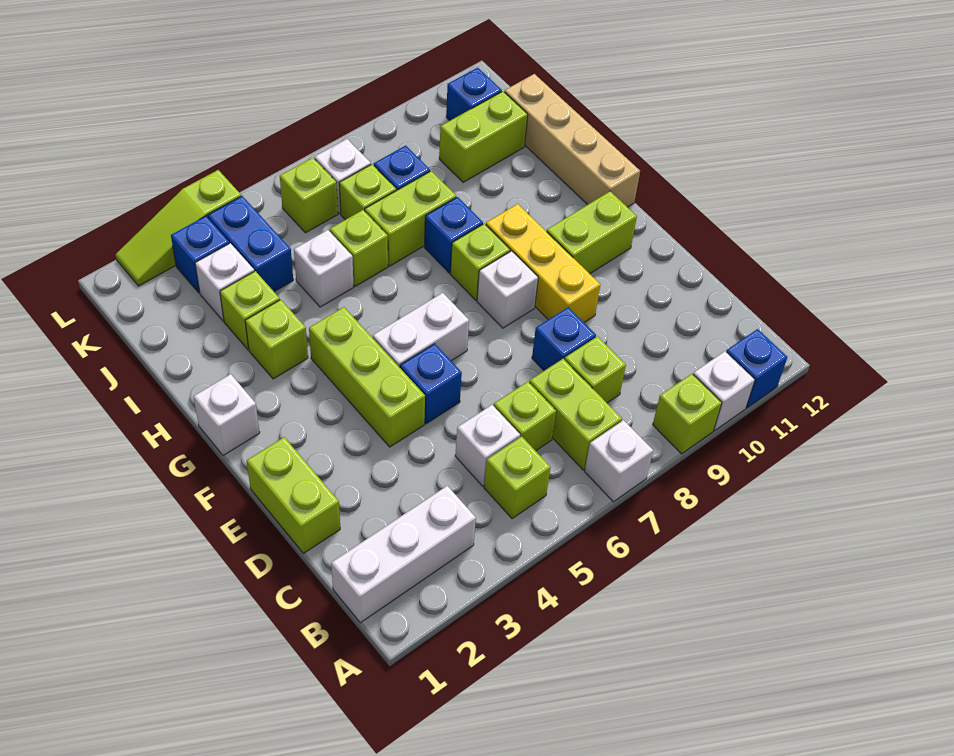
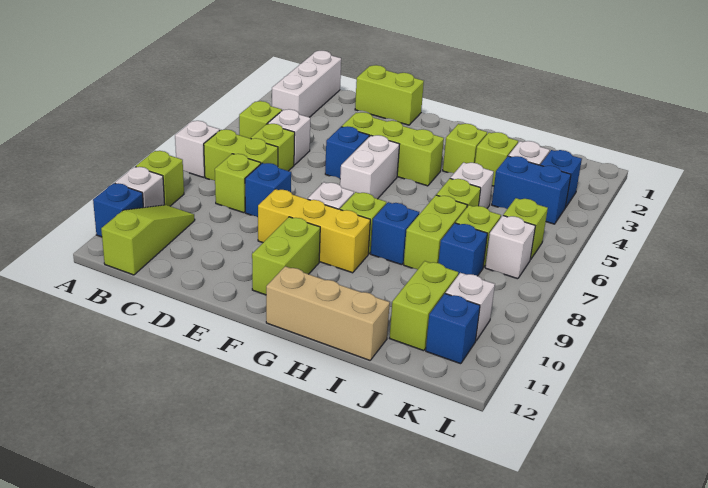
white brick G1 level 1 -> white brick K10 level 1
tan brick G12:J12 level 1 -> tan brick G12:I12 level 1
lime slope L2:L4 level 1 top 4 -> lime slope B10:B12 level 1 top 12

